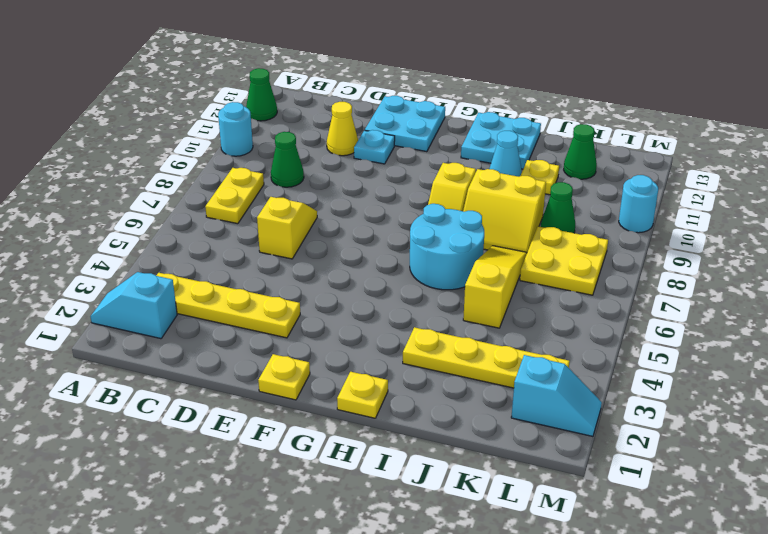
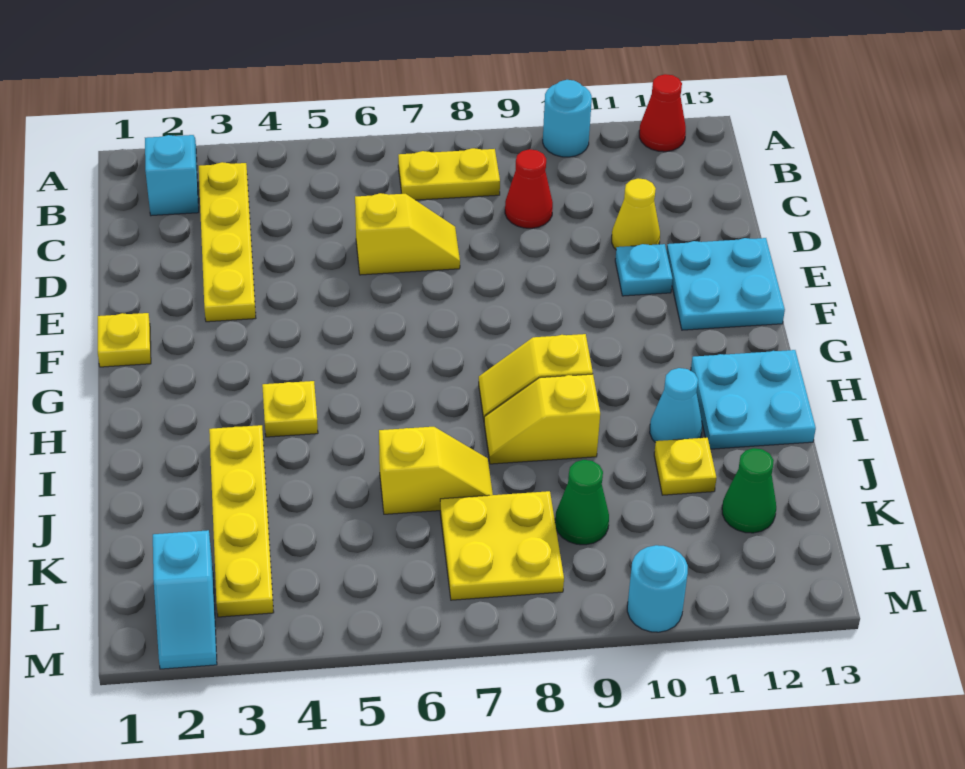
green cone A12 level 1 -> red cone A12 level 1
green cone C9 level 1 -> red cone C9 level 1
yellow plate H1 level 1 -> yellow plate H4 level 1
cyan round brick H6:I7 level 1 -> none
yellow slope I8:J9 level 1 top 9 -> yellow slope I8:I9 level 1 top 9
yellow slope J5:J7 level 1 top 5 -> yellow slope J6:J7 level 1 top 6

